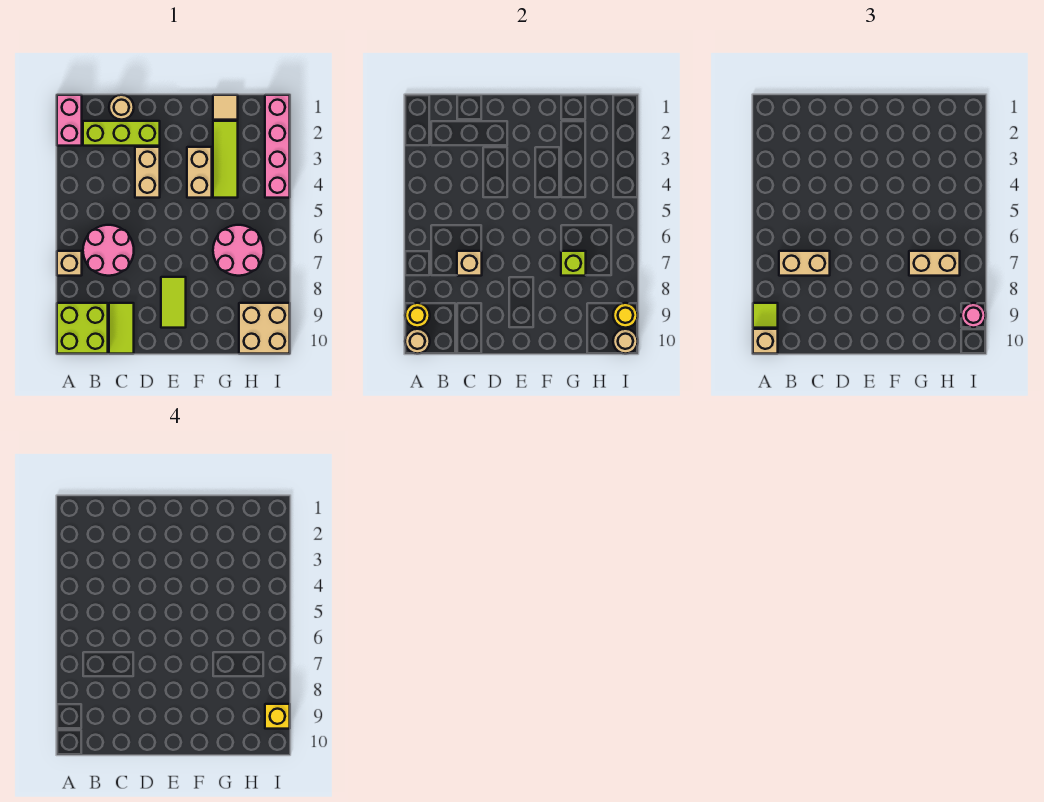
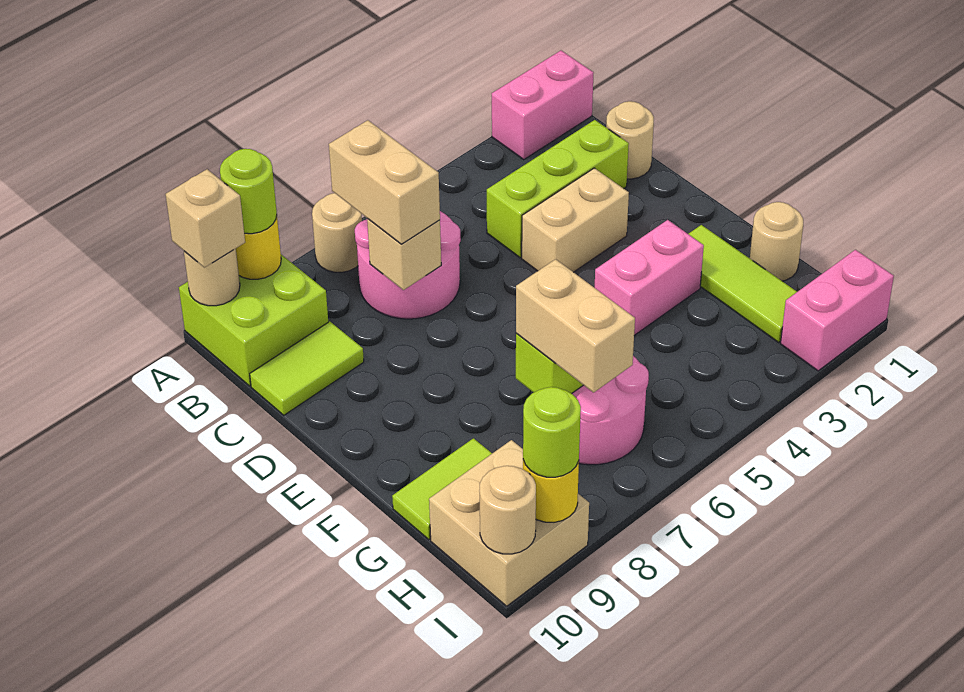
tan brick A7 level 1 -> tan round brick A7 level 1
lime tile A9 level 3 -> lime round brick A9 level 3
lime brick B2:D2 level 1 -> lime brick C2:C4 level 1
lime tile E8:E9 level 1 -> lime tile G9:G10 level 1
tan brick F3:F4 level 1 -> pink brick F3:F4 level 1
tan tile G1 level 1 -> tan round brick G1 level 1
lime tile G2:G4 level 1 -> lime tile F2:H2 level 1
pink brick I1:I4 level 1 -> pink brick I1:I2 level 1
pink round brick I9 level 3 -> lime round brick I9 level 3
yellow brick I9 level 4 -> none

